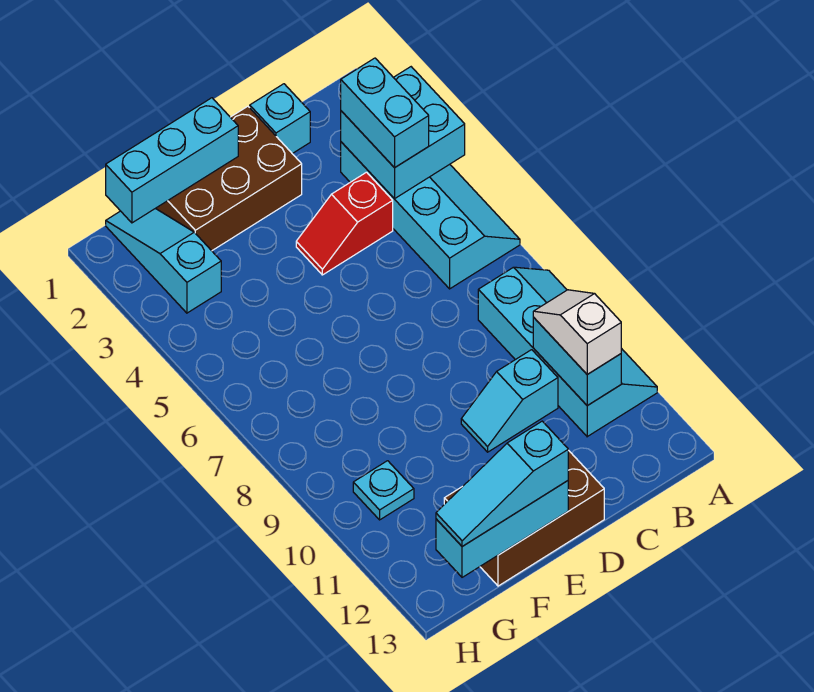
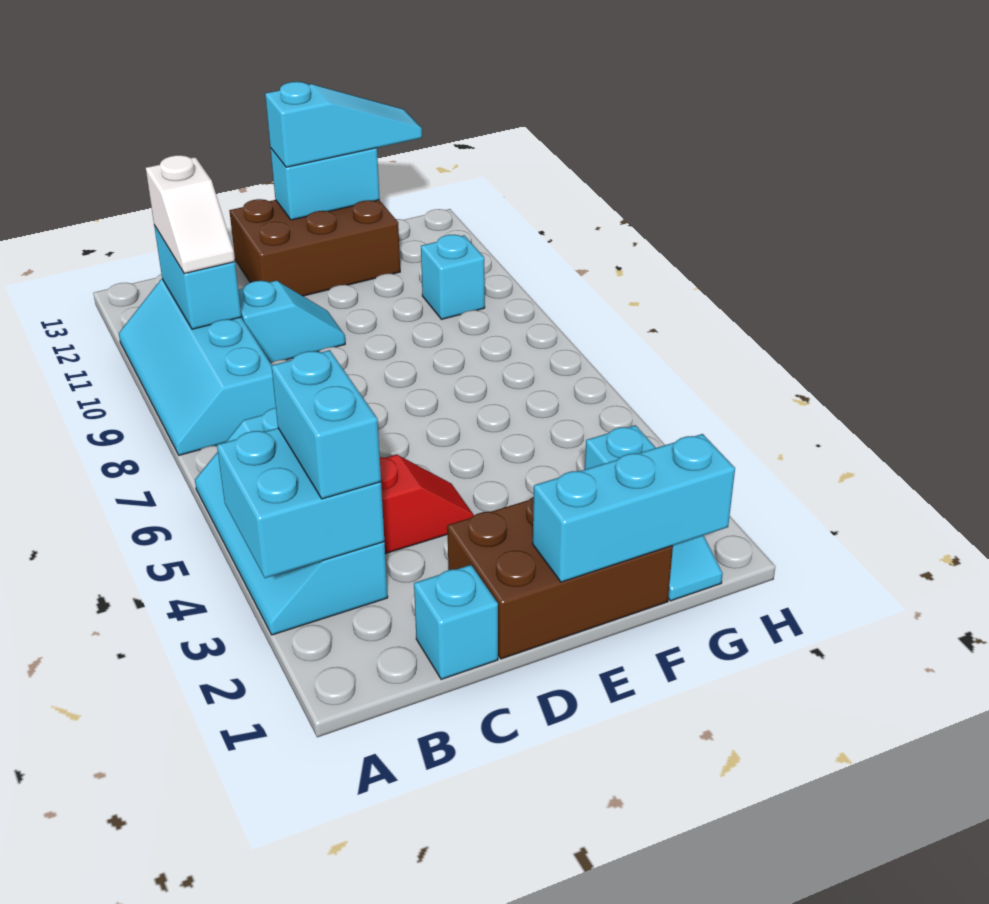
cyan brick E13:G13 level 2 -> cyan brick E13:F13 level 2
cyan plate G10 level 1 -> cyan brick G10 level 1

